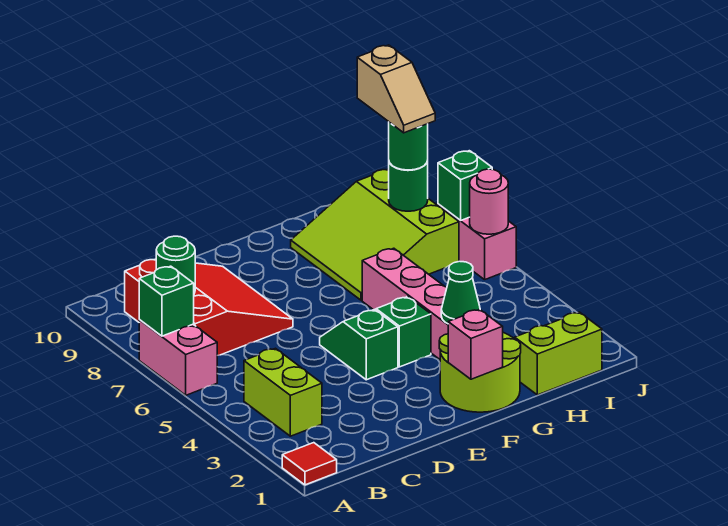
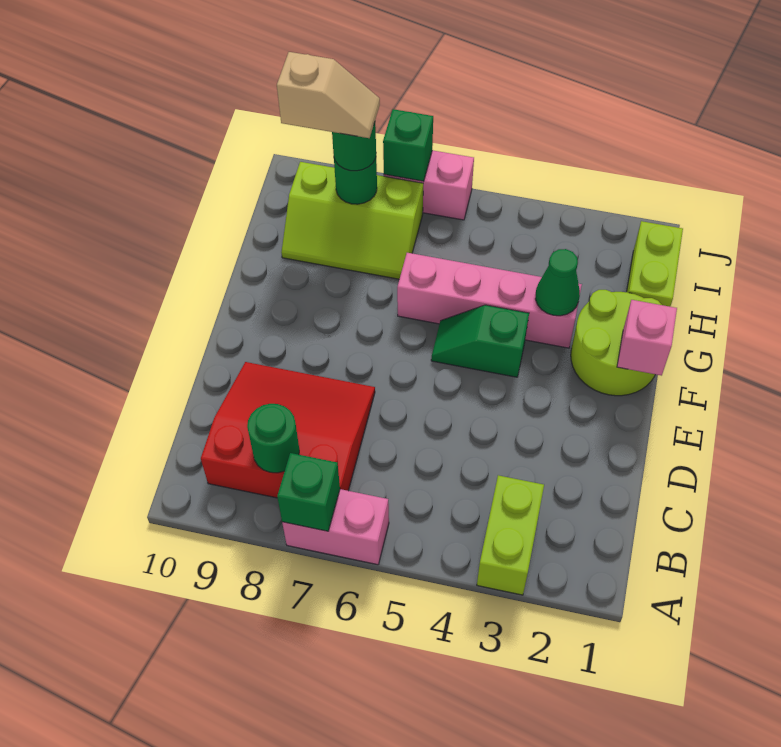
red tile A1 level 1 -> none
lime brick B3:B4 level 1 -> lime brick A3:B3 level 1
green slope E4:E5 level 1 top 4 -> none
lime slope G7:I9 level 1 top I -> lime slope H7:I9 level 1 top I
pink round brick J6 level 2 -> none

